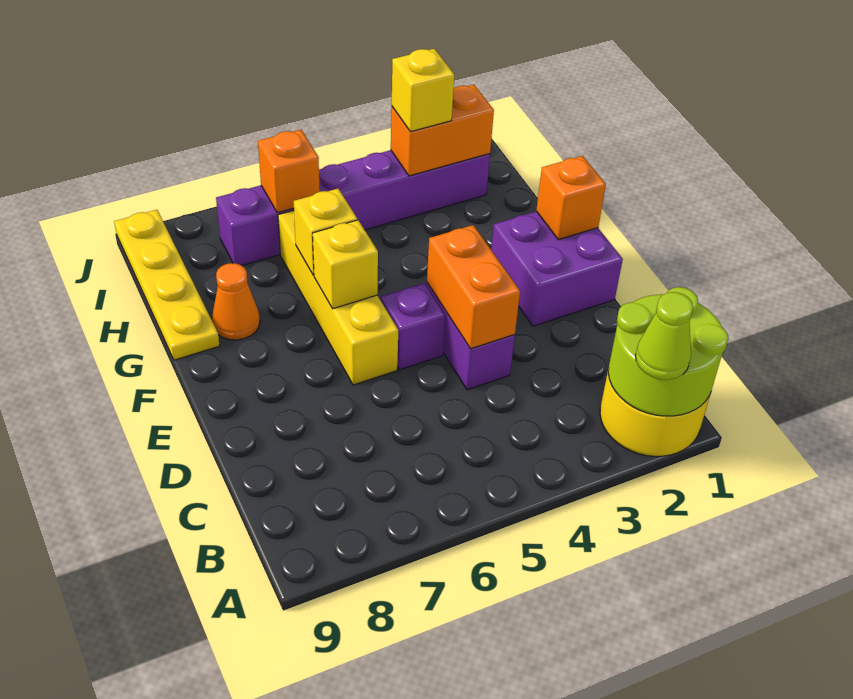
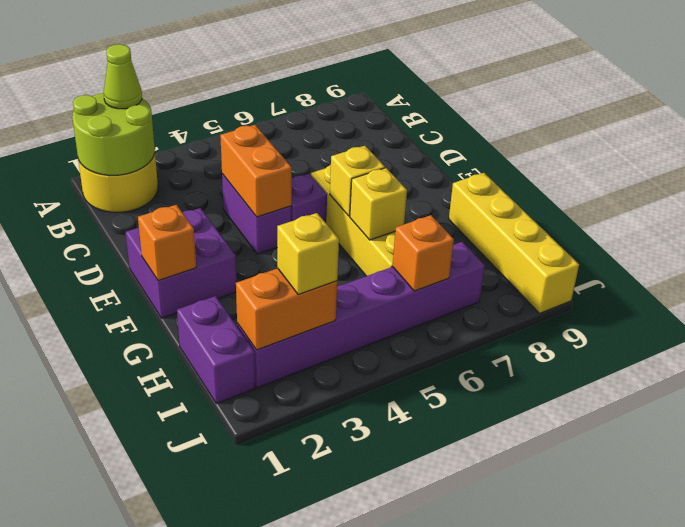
orange cone G8 level 1 -> none
yellow plate G9:J9 level 1 -> yellow brick G9:J9 level 1
none -> purple brick H1:I1 level 1

